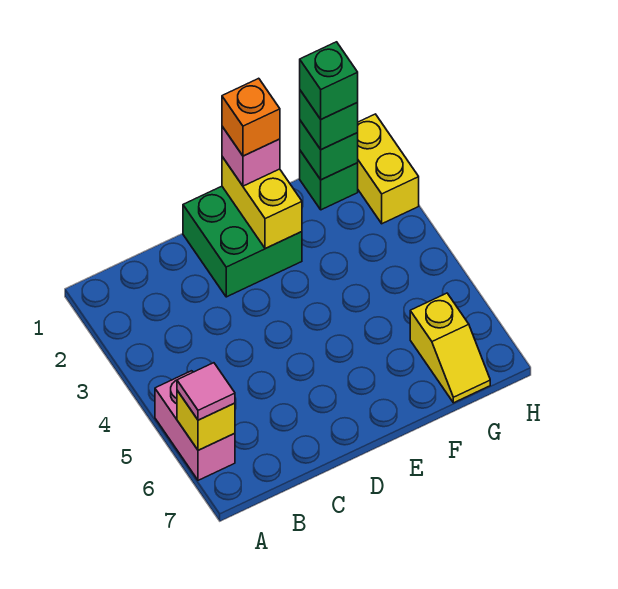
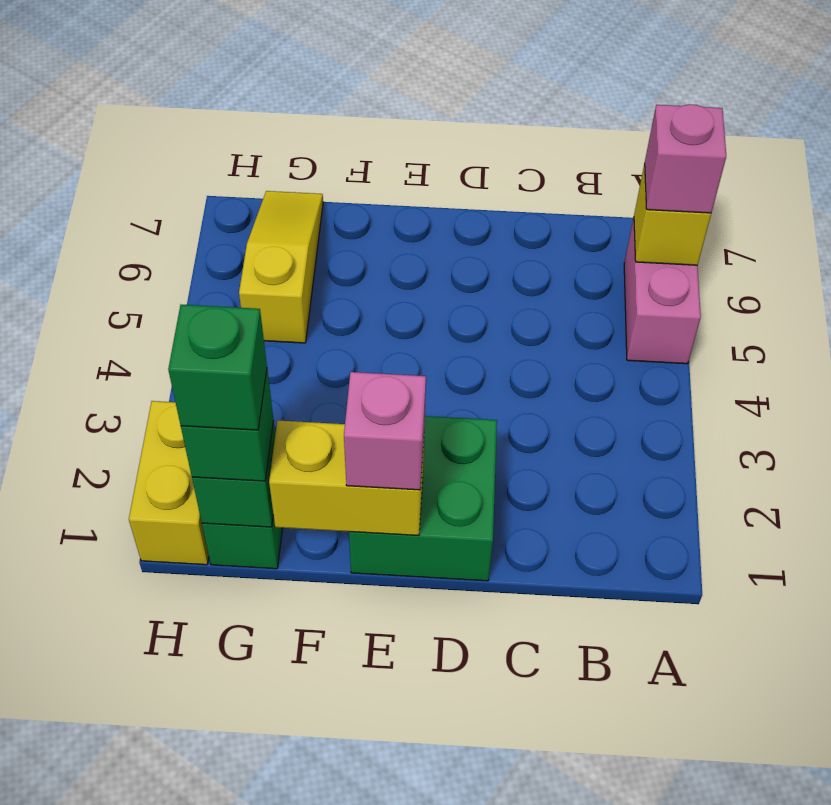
pink tile A6 level 3 -> pink brick A6 level 3
yellow brick E1:E2 level 2 -> yellow brick E1:F1 level 2
orange brick E1 level 4 -> none
yellow slope G6:G7 level 1 top 6 -> yellow slope G5:G7 level 1 top 5

